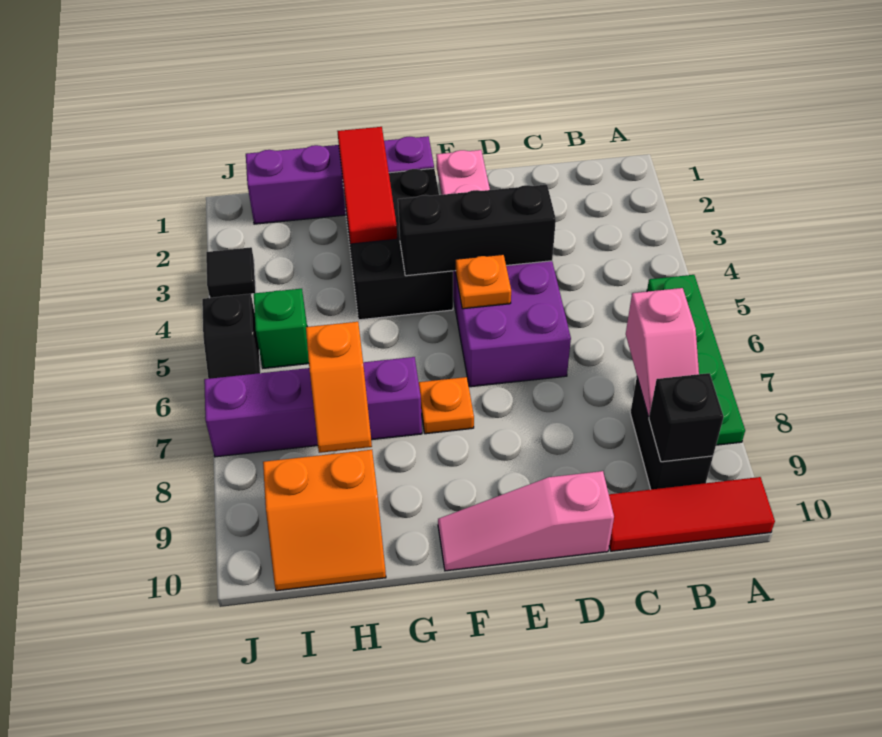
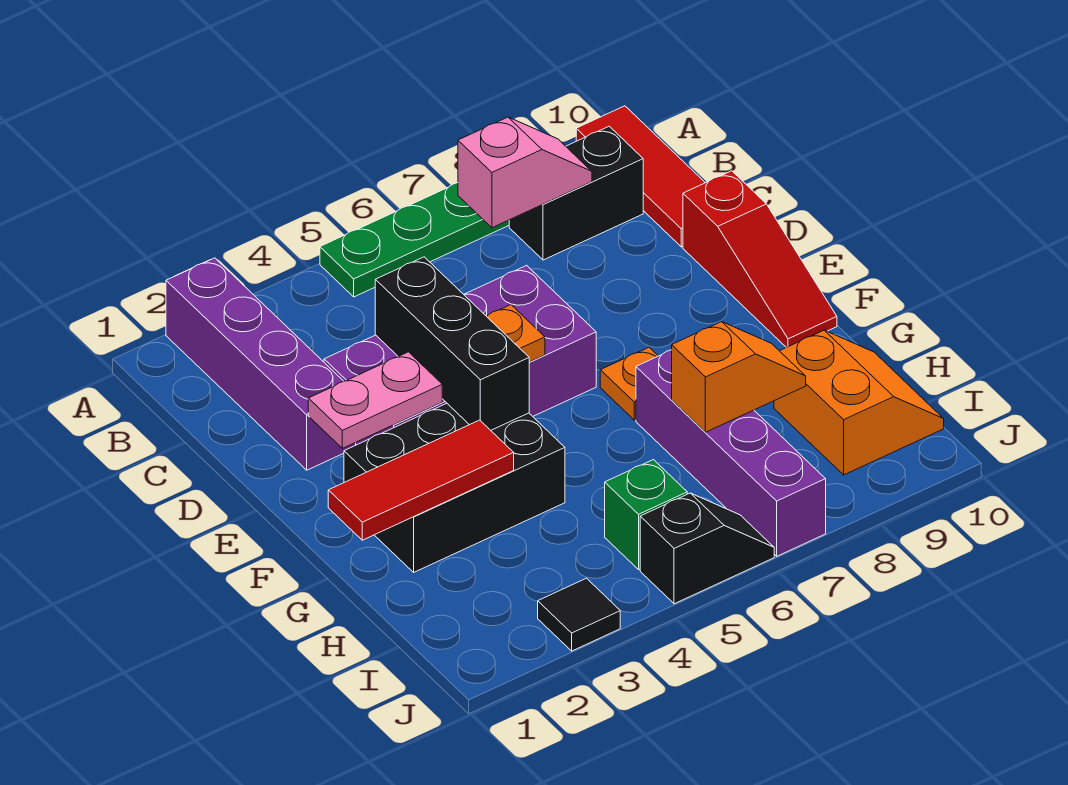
black brick B9 level 2 -> none
pink slope D10:F10 level 1 top D -> red slope D10:F10 level 1 top D
purple brick F1:I1 level 1 -> purple brick A2:D2 level 1

